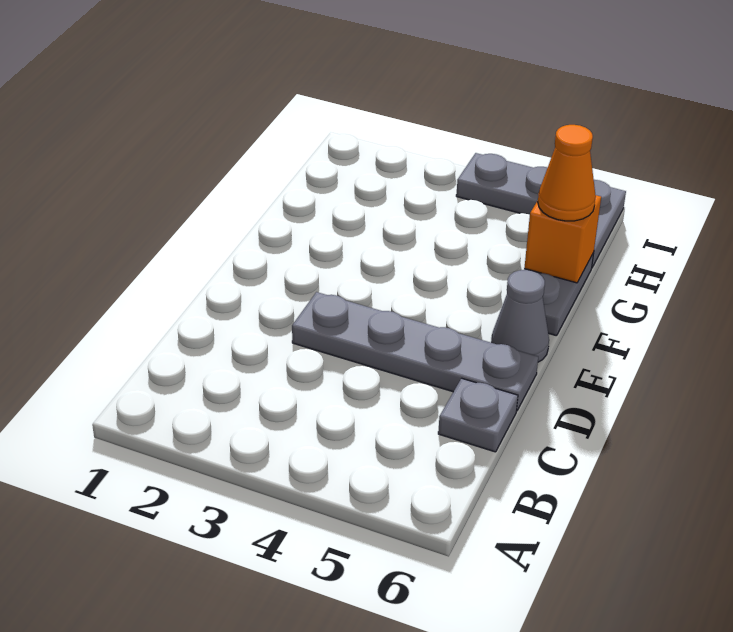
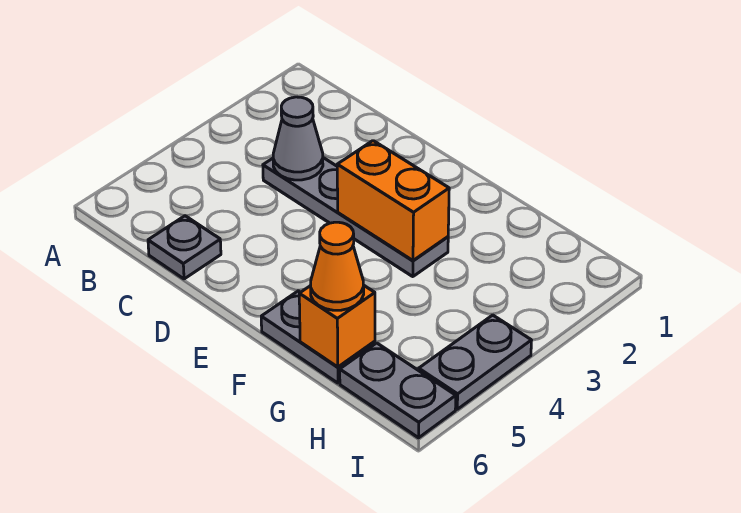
grey plate D3:D6 level 1 -> grey plate C3:F3 level 1
none -> orange brick E3:F3 level 2
grey cone E6 level 1 -> grey cone C3 level 2

